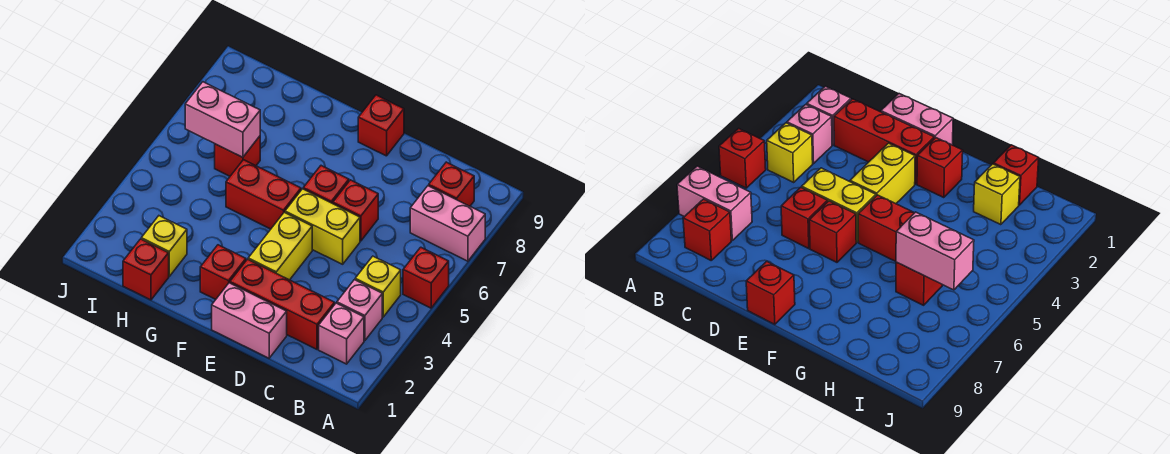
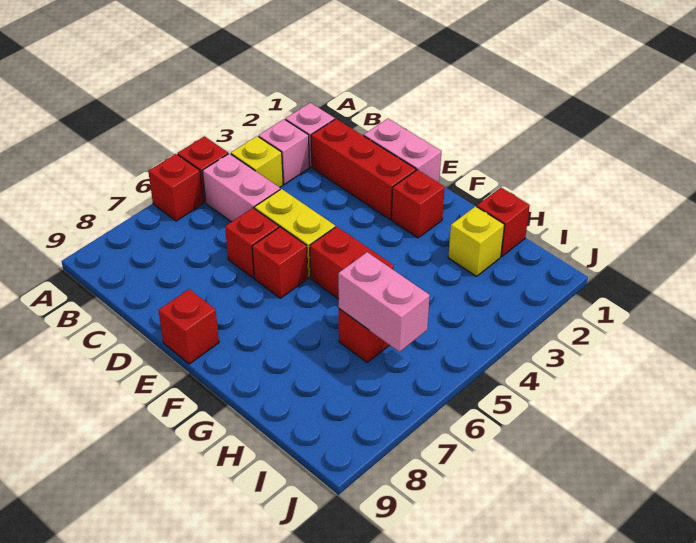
pink brick A7:B7 level 1 -> pink brick B5:C5 level 1
red brick B8 level 1 -> red brick A6 level 1
yellow brick E3:E4 level 1 -> none

